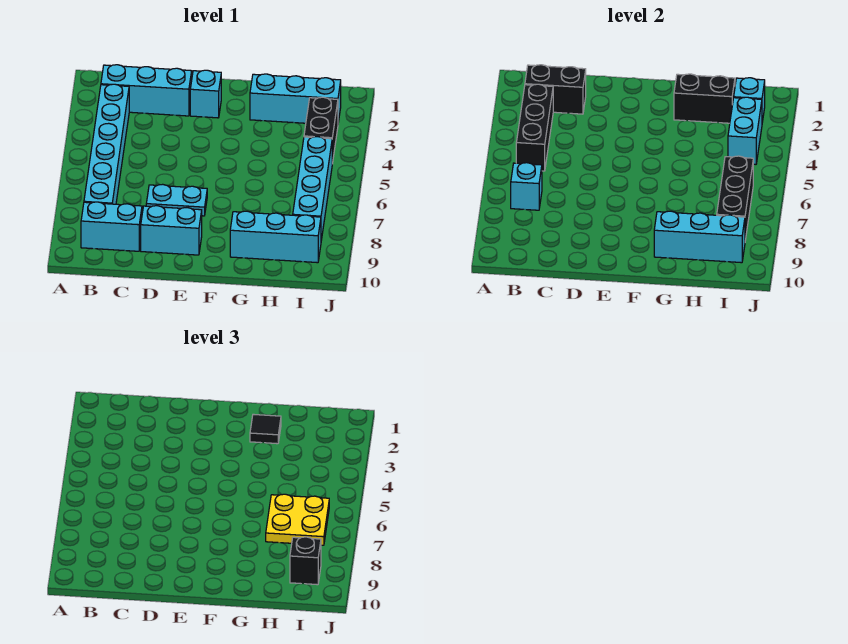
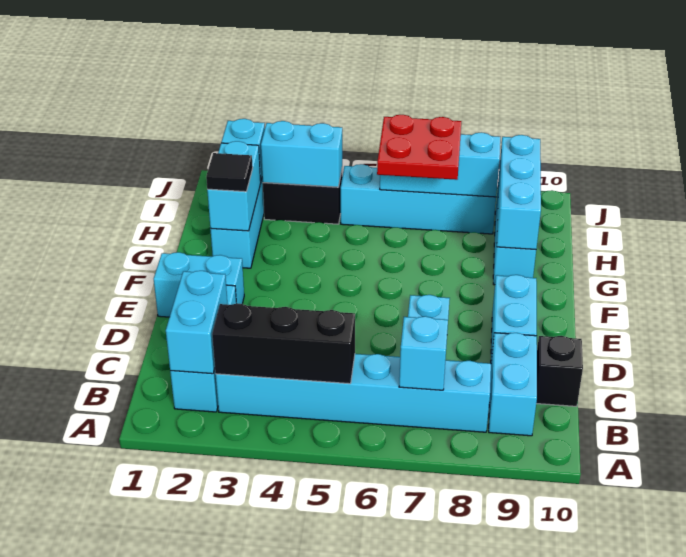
black brick B2:C2 level 2 -> cyan brick B2:C2 level 2
cyan brick E2 level 1 -> cyan brick E1:E2 level 1
black brick G2:H2 level 2 -> cyan brick G2:H2 level 2
yellow plate H6:I7 level 3 -> red plate H6:I7 level 3
black brick I6:I8 level 2 -> cyan brick I6:I8 level 2
black brick I9 level 3 -> black brick C10 level 1

